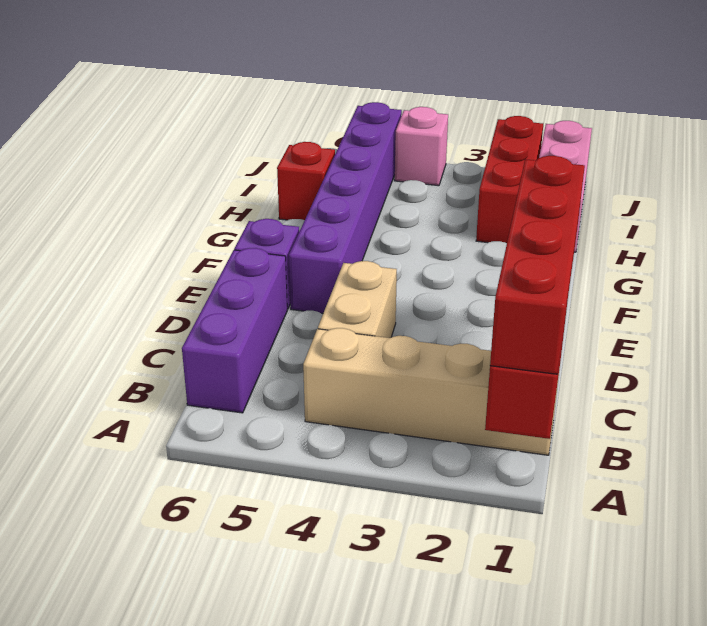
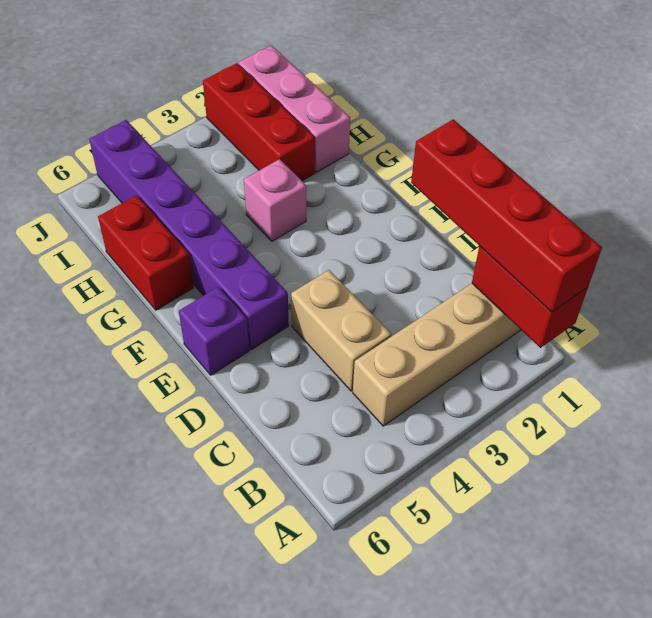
purple brick B6:D6 level 1 -> none
red brick H6 level 1 -> red brick G6:H6 level 1
pink brick J4 level 1 -> pink brick G3 level 1

